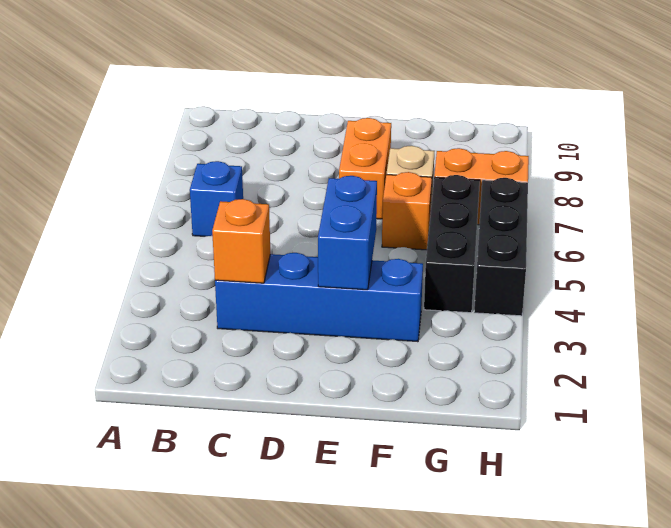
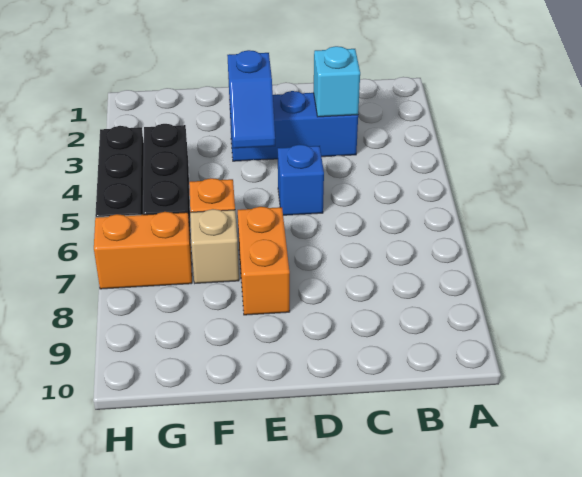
blue brick B6 level 1 -> blue brick D5 level 1
blue brick C3:F3 level 1 -> blue brick C3:E3 level 1
orange brick C3 level 2 -> cyan brick C3 level 2
blue brick E3:E4 level 2 -> blue slope E3:E4 level 2 top 3

